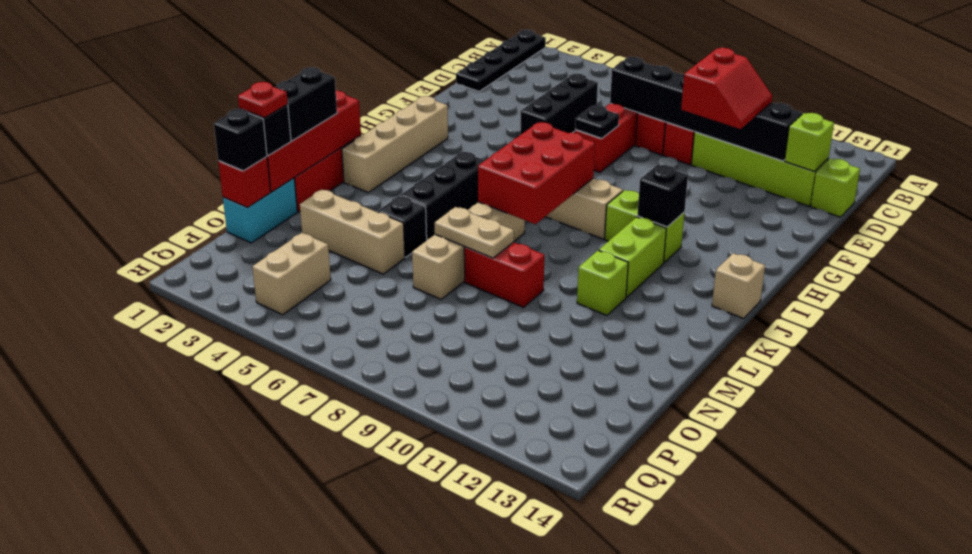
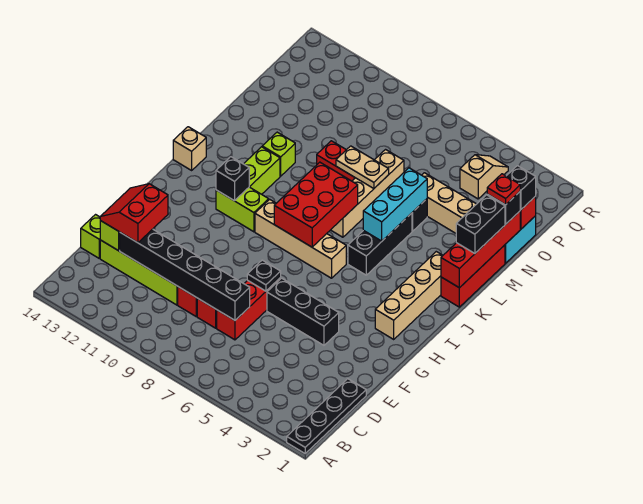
black brick D5:F5 level 1 -> black brick F4:F6 level 1
red slope D10:E11 level 3 top 10 -> red slope D12:E13 level 3 top 12
none -> cyan brick K5:M5 level 2
tan brick P4:Q4 level 1 -> tan slope P4:Q4 level 1 top P

